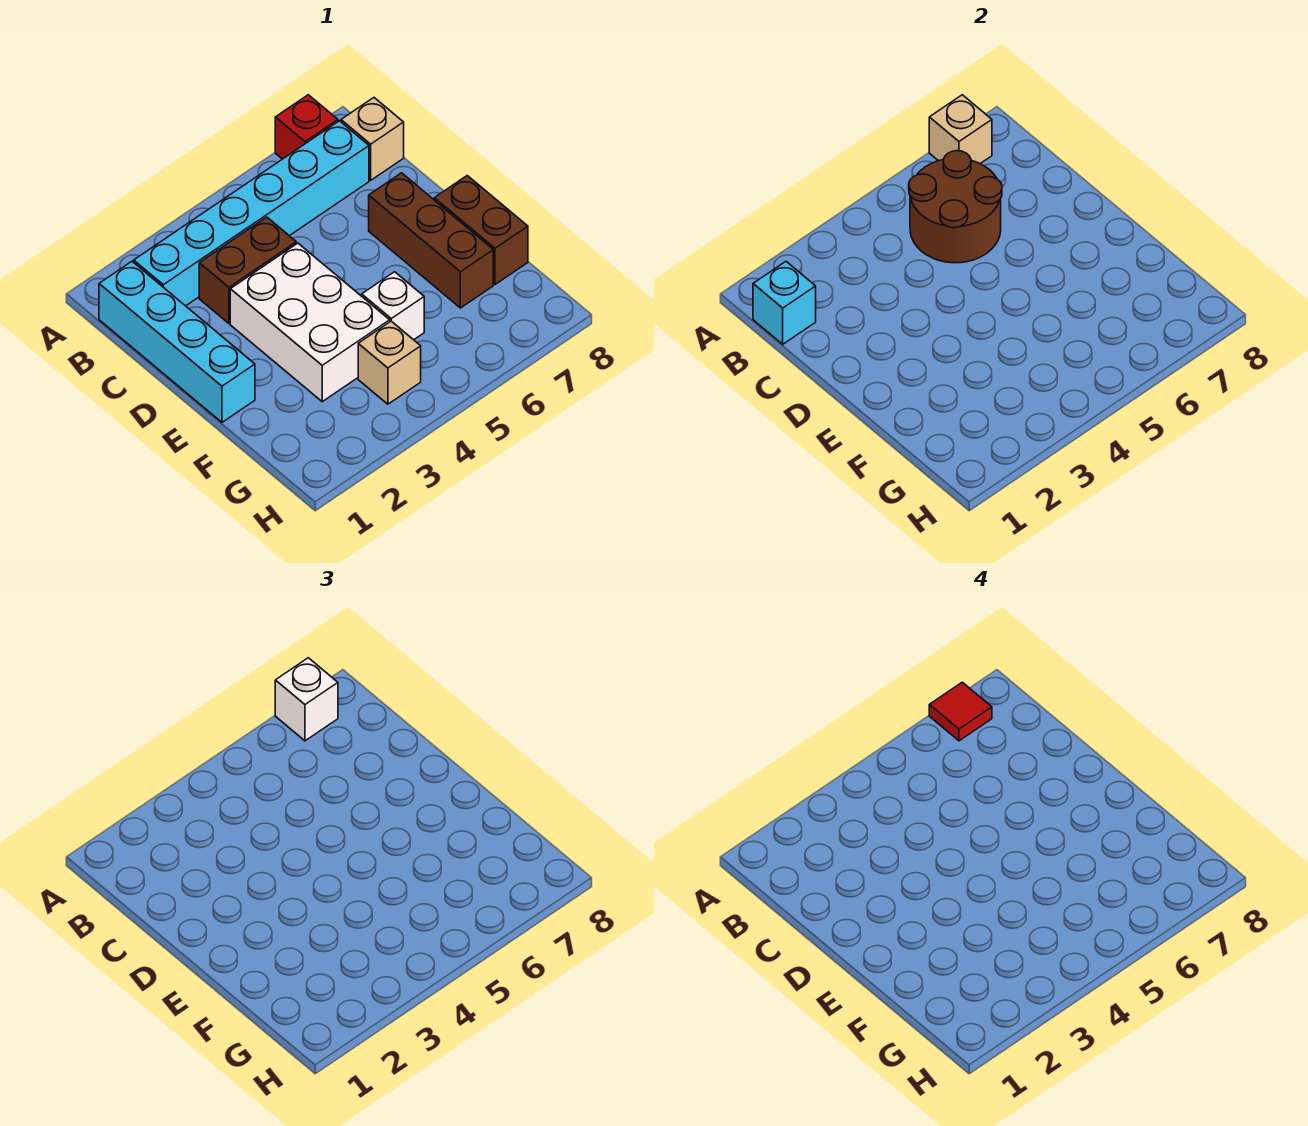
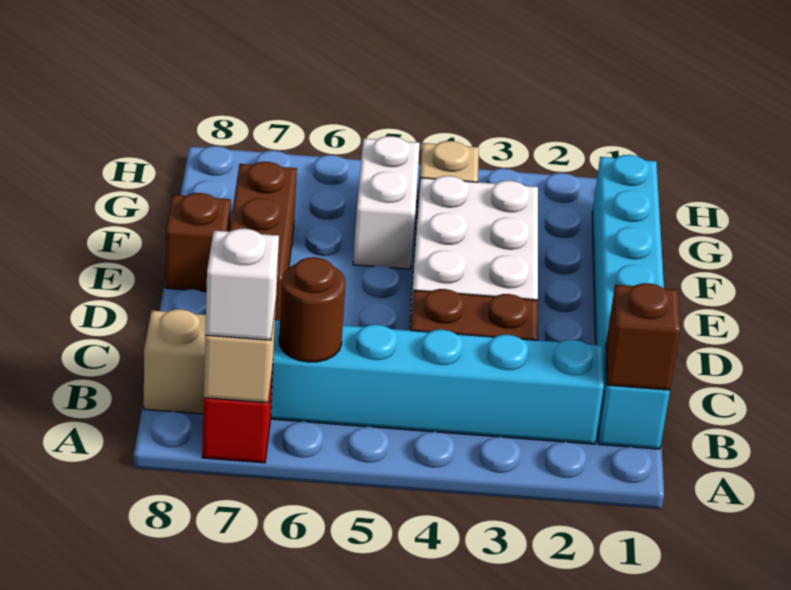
red tile A7 level 4 -> none
cyan brick B1:E1 level 1 -> cyan brick B1:G1 level 1
cyan brick B1 level 2 -> brown brick B1 level 2
brown round brick B5:C6 level 2 -> brown round brick B6 level 2
brown brick E8:F8 level 1 -> brown brick E8 level 1
white brick F5 level 1 -> white brick F5:G5 level 1

